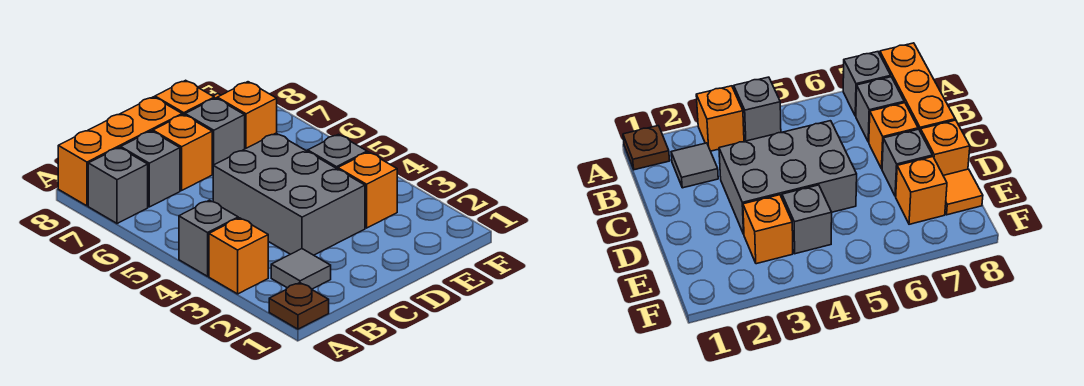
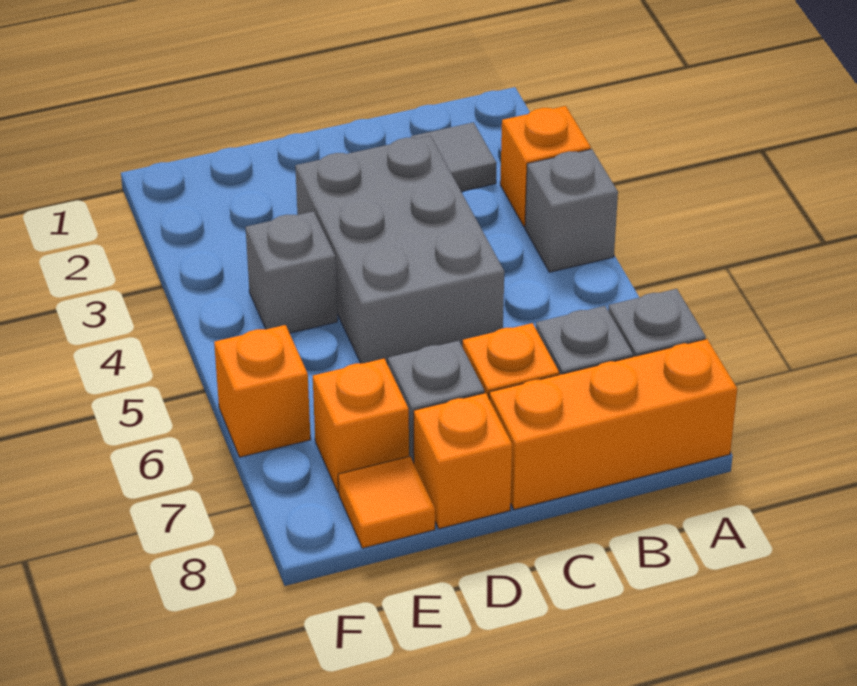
brown plate A1 level 1 -> none
orange brick E3 level 1 -> orange brick F6 level 1

